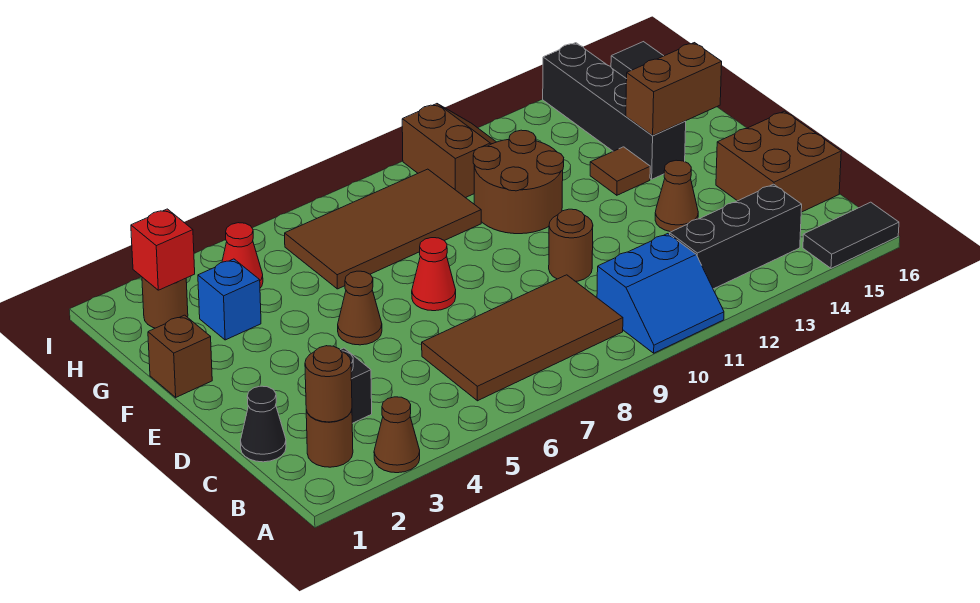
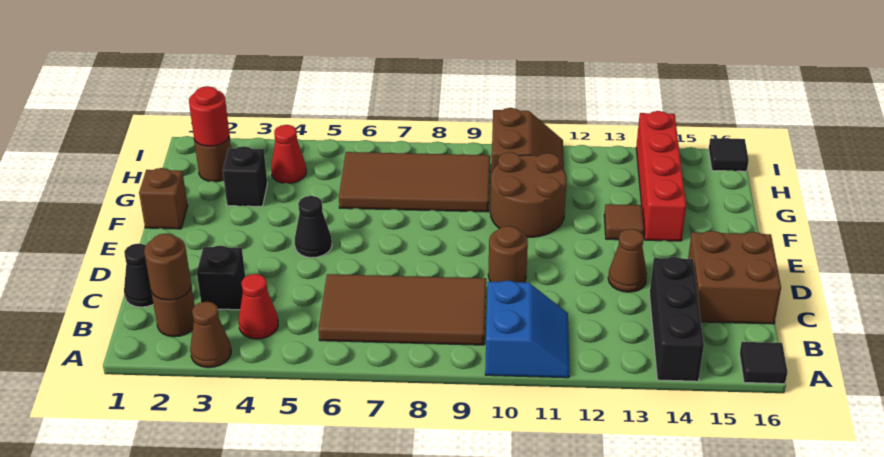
blue slope A10:B11 level 1 top B -> blue slope A10:B11 level 1 top 10
black tile A15:A16 level 1 -> black tile A16 level 1
black brick B12:B14 level 1 -> black brick A14:C14 level 1
brown cone E5 level 1 -> black cone E5 level 1
red cone E7 level 1 -> red cone B4 level 1
black brick F14:I14 level 1 -> red brick F14:I14 level 1
brown brick F14:F15 level 2 -> none
blue brick G3 level 1 -> black brick G3 level 1
red brick H2 level 2 -> red round brick H2 level 2

